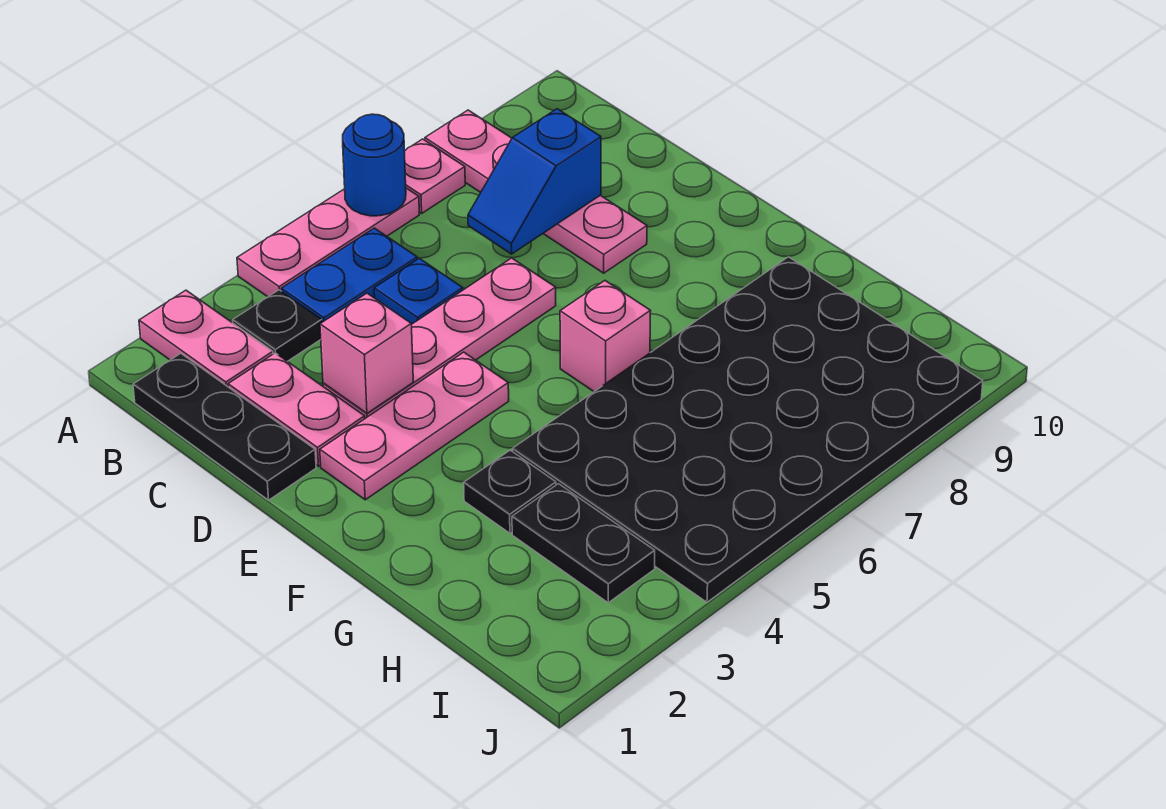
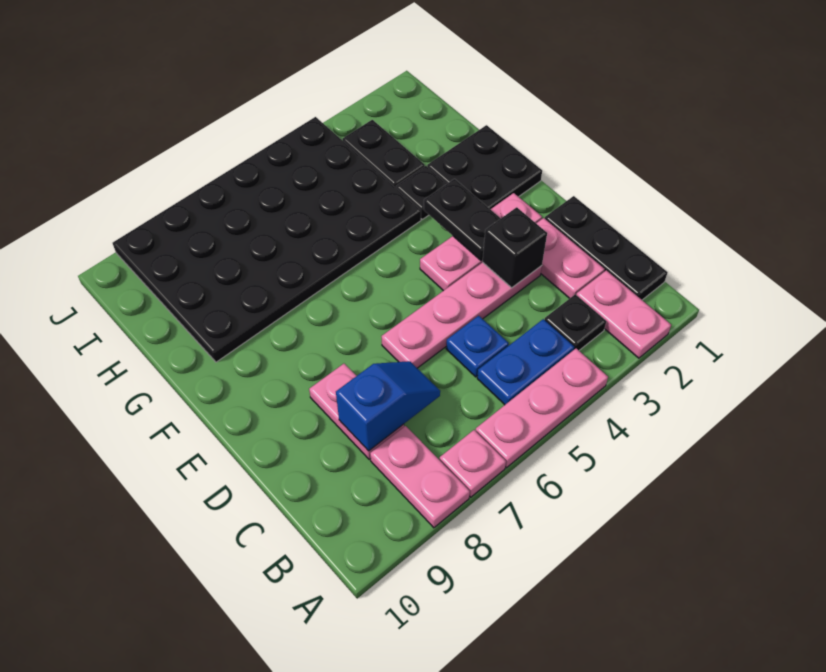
blue round brick A6 level 2 -> none
pink brick D3 level 2 -> black brick D3 level 2
none -> black plate E3:F3 level 2
none -> black plate F1:G2 level 1
pink brick F6 level 1 -> none

